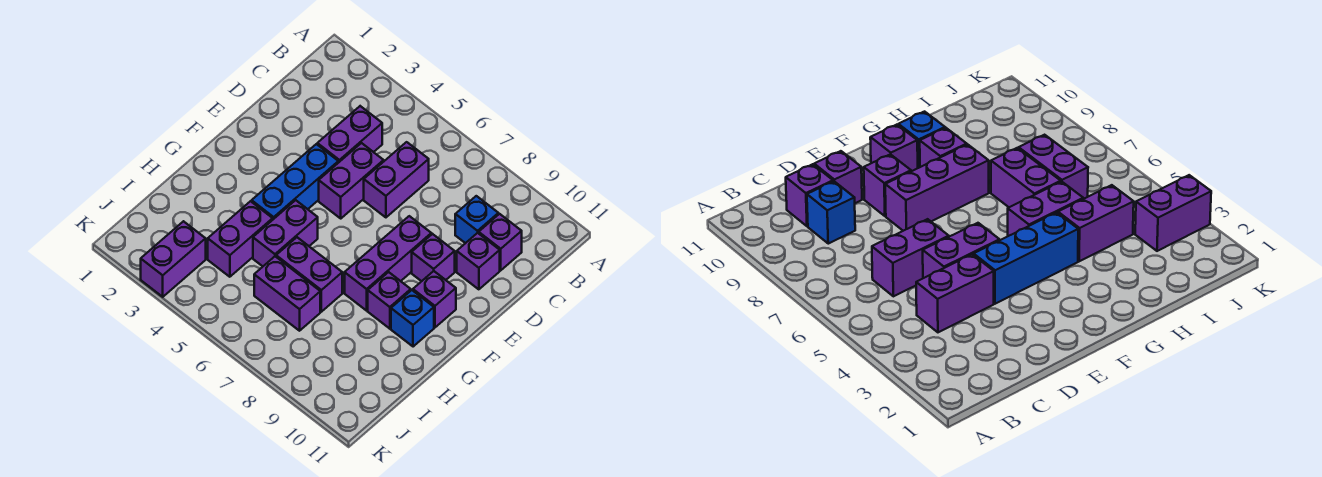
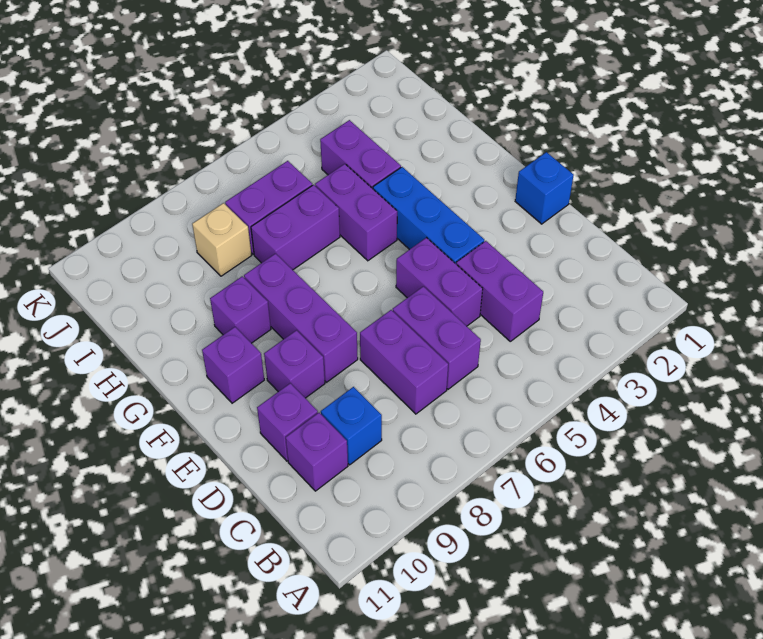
blue brick G10 level 1 -> blue brick E1 level 1
none -> tan brick I8 level 1
purple brick J3:K3 level 1 -> purple brick C7:D7 level 1

